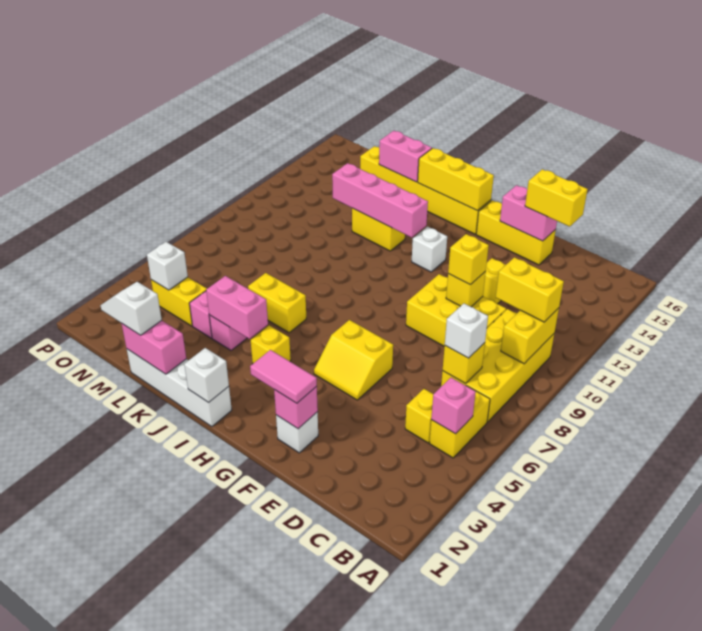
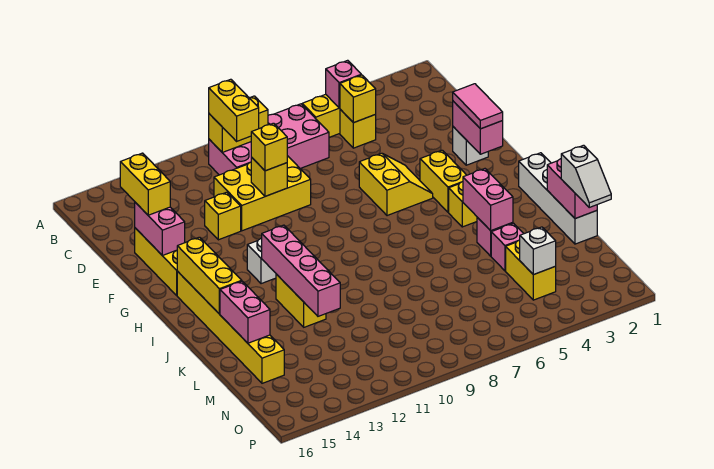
yellow brick B7:C10 level 1 -> pink brick B7:C10 level 1
yellow brick C7 level 2 -> yellow brick C5 level 2
white brick C7 level 3 -> none
yellow brick D9:F10 level 1 -> yellow brick D9:E11 level 1
pink brick F2 level 2 -> pink brick F2:G2 level 2
white brick I1 level 2 -> none
yellow brick J6:K6 level 1 -> yellow brick G4:H4 level 1

